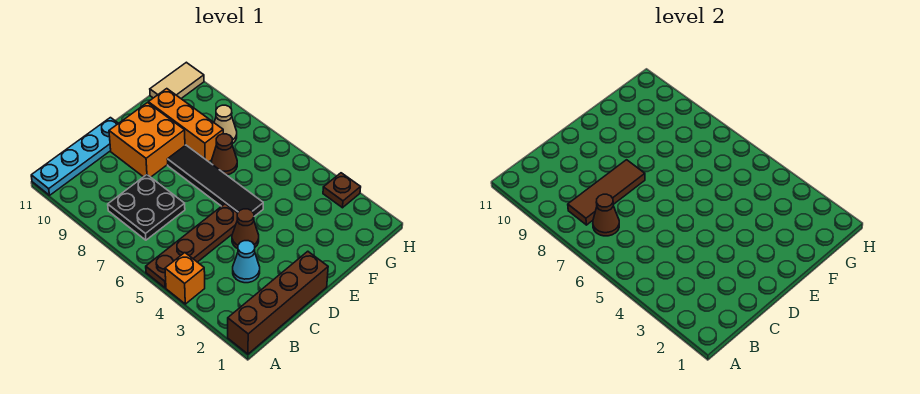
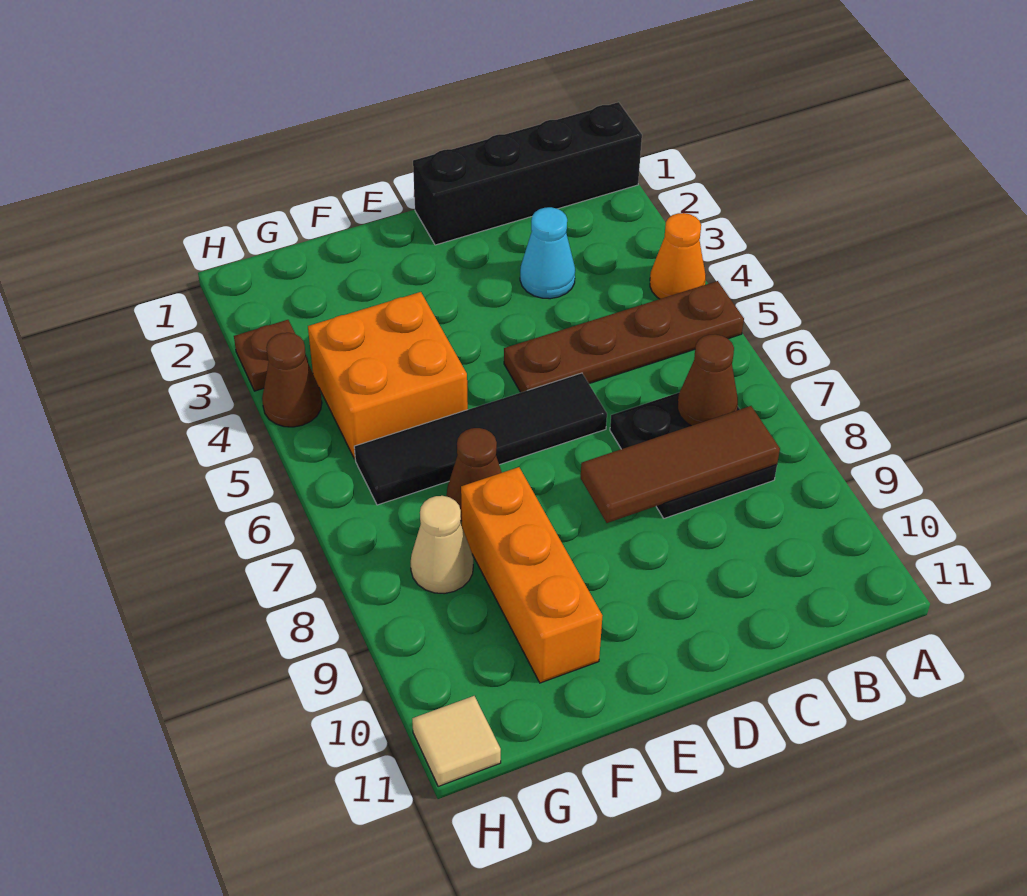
brown brick A1:D1 level 1 -> black brick A1:D1 level 1
orange brick A4 level 1 -> orange cone A4 level 1
cyan plate A11:D11 level 1 -> none
brown cone D4 level 1 -> brown cone H4 level 1
orange brick D9:E10 level 1 -> orange brick F4:G5 level 1
black tile E5:E8 level 1 -> black tile D6:G6 level 1
tan tile G11:H11 level 1 -> tan tile H11 level 1

